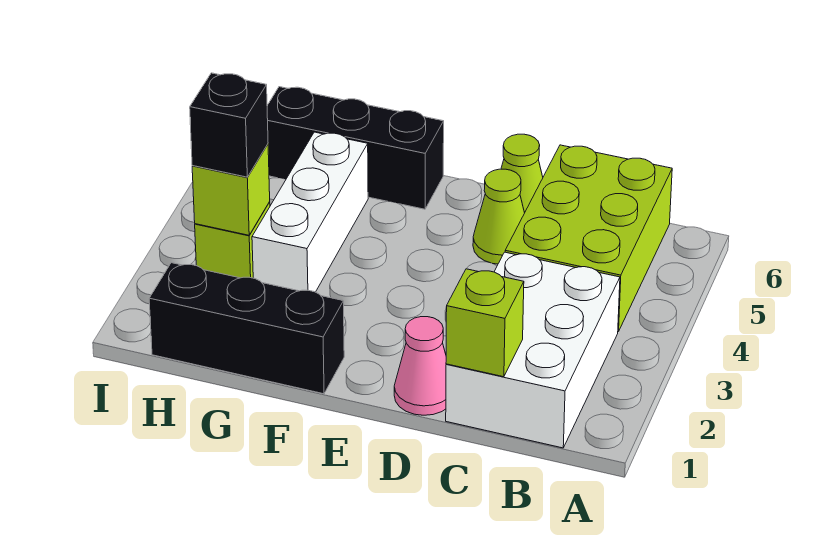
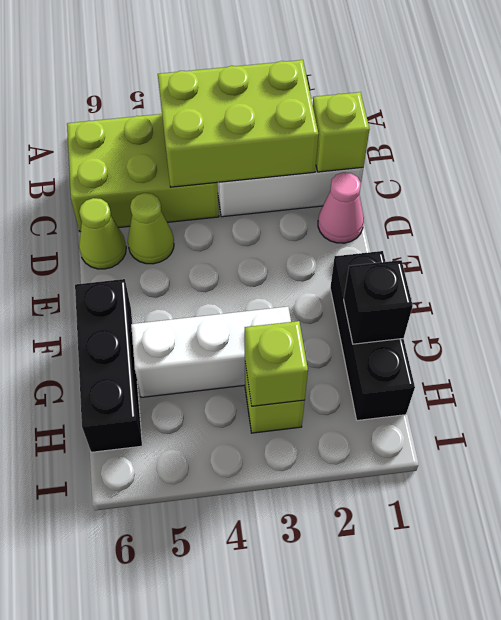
none -> lime brick B2:C4 level 2
black brick H3 level 3 -> black brick G1 level 2

